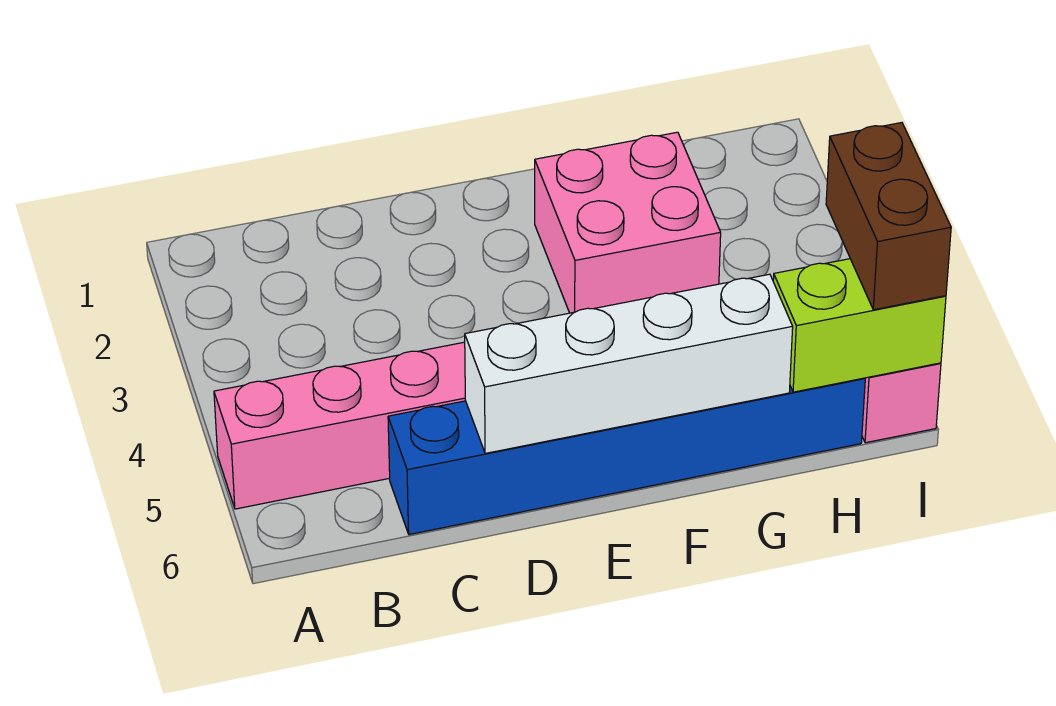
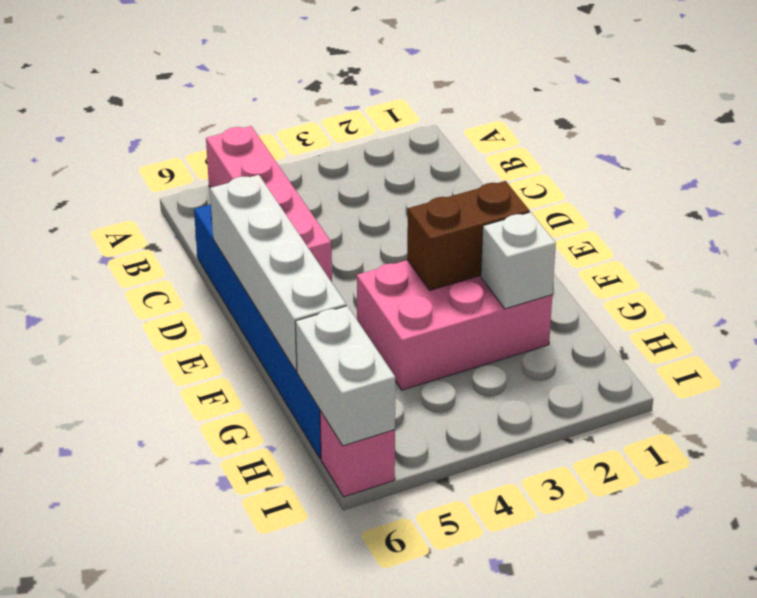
pink brick F2:G3 level 1 -> pink brick F2:G4 level 1
none -> white brick G2 level 2
lime brick H6:I6 level 2 -> white brick H6:I6 level 2
brown brick I5:I6 level 3 -> brown brick F2:F3 level 2

